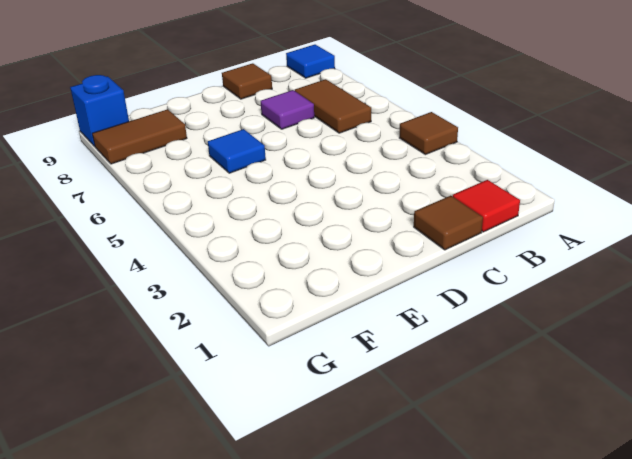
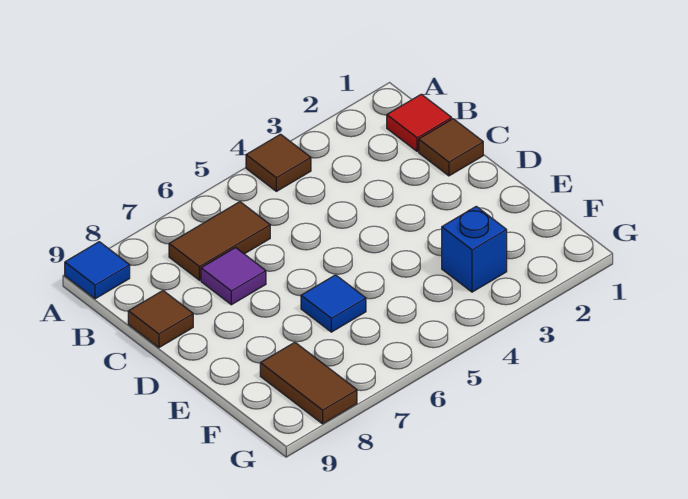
blue brick G9 level 1 -> blue brick F3 level 1

